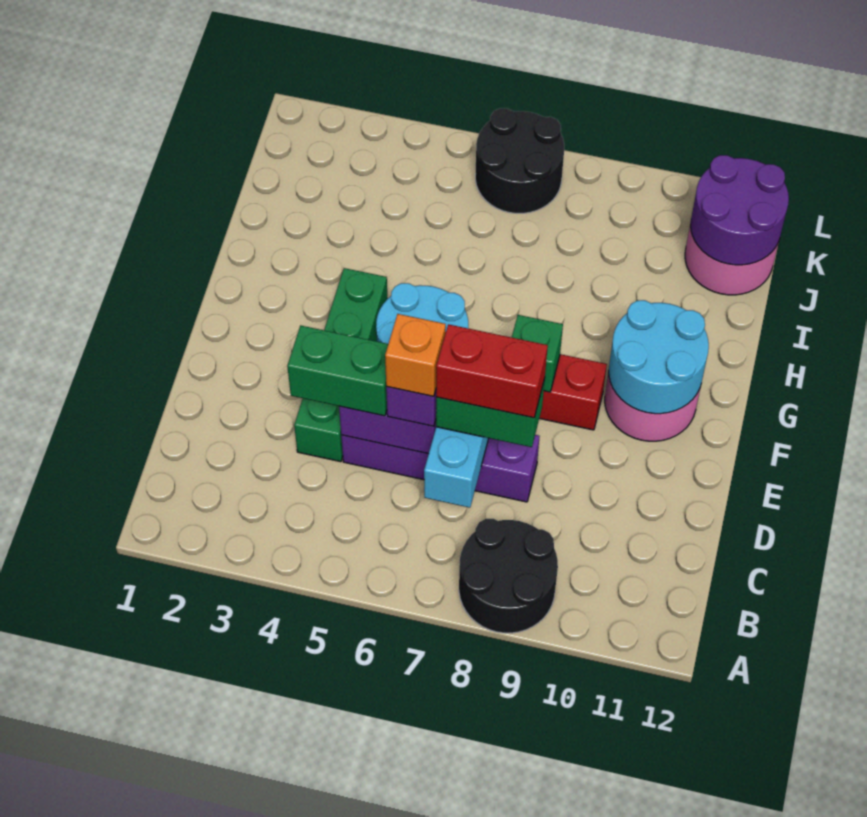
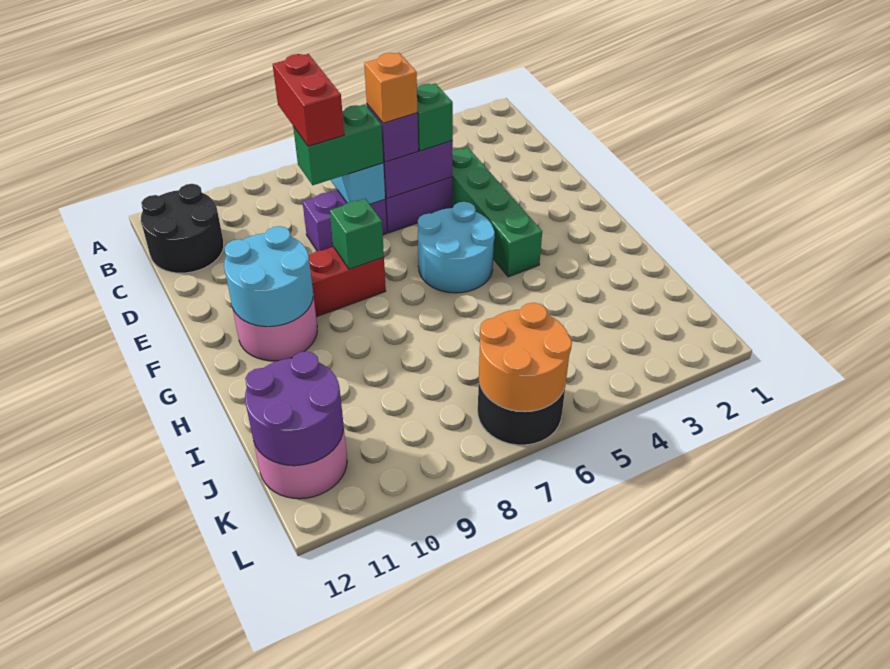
black round brick A8:B9 level 1 -> black round brick B11:C12 level 1
green brick D4:D5 level 3 -> green brick D5 level 3
red brick D7:D8 level 4 -> red brick C8:D8 level 4
none -> orange round brick K6:L7 level 2

